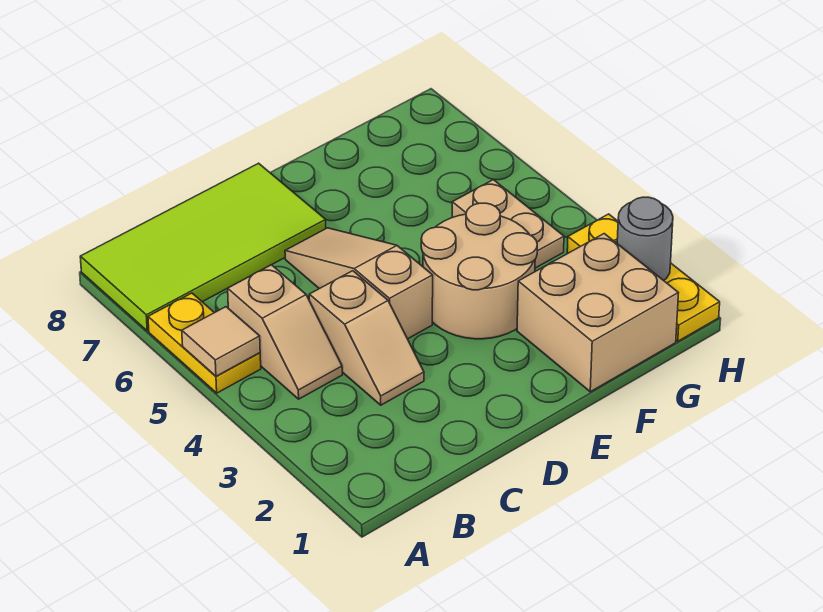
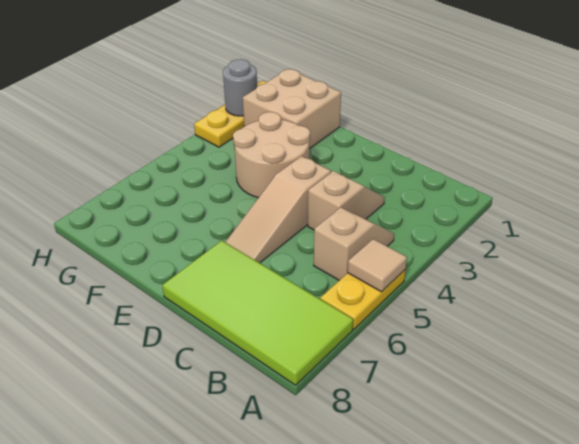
tan plate G4:G5 level 1 -> none

